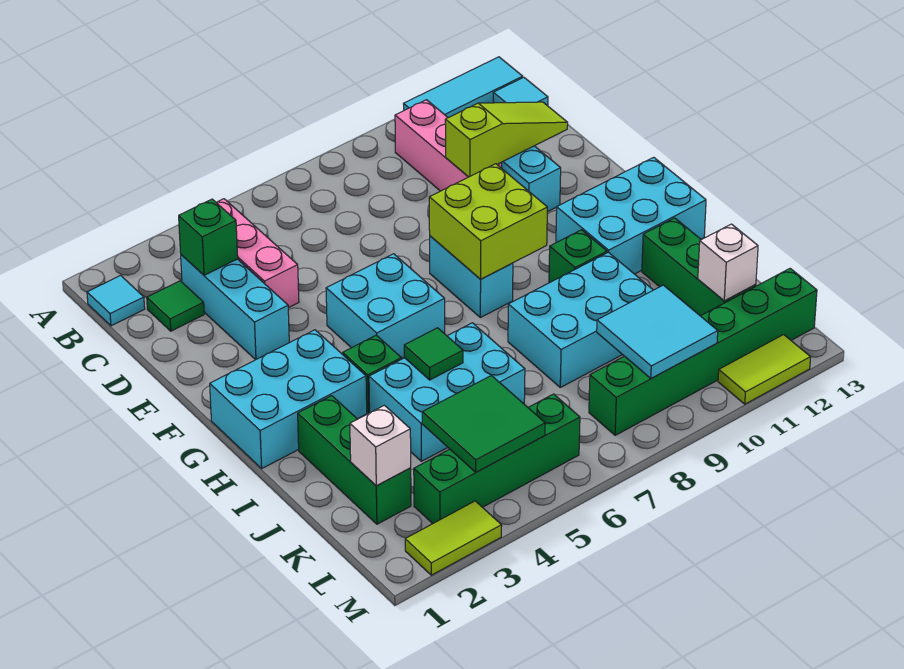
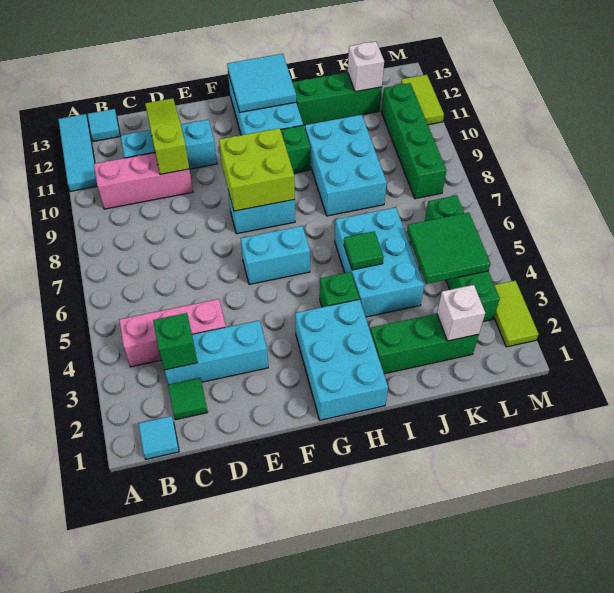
cyan brick F5:G6 level 1 -> cyan brick F6:G6 level 1
cyan tile K9:L10 level 2 -> cyan tile G12:H13 level 2
green brick L8:L13 level 1 -> green brick L8:L11 level 1

